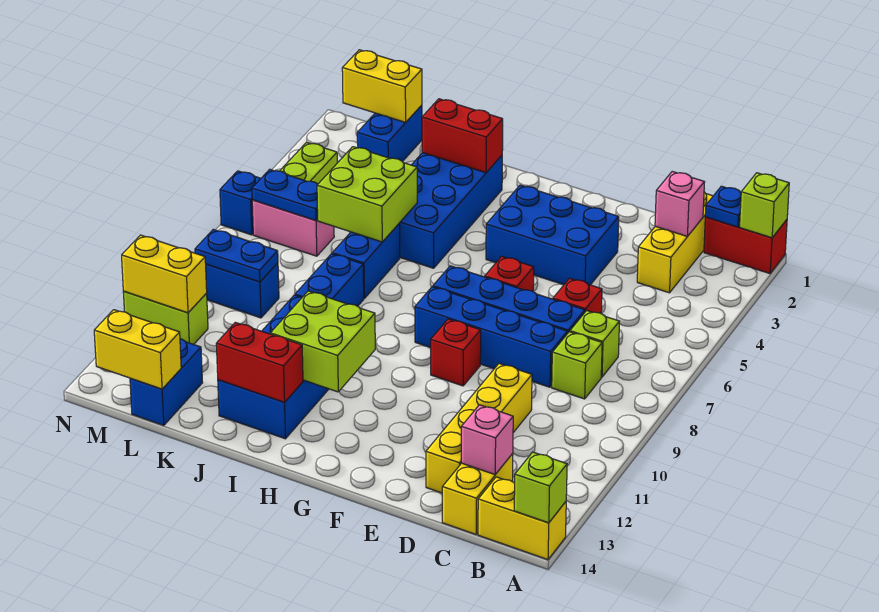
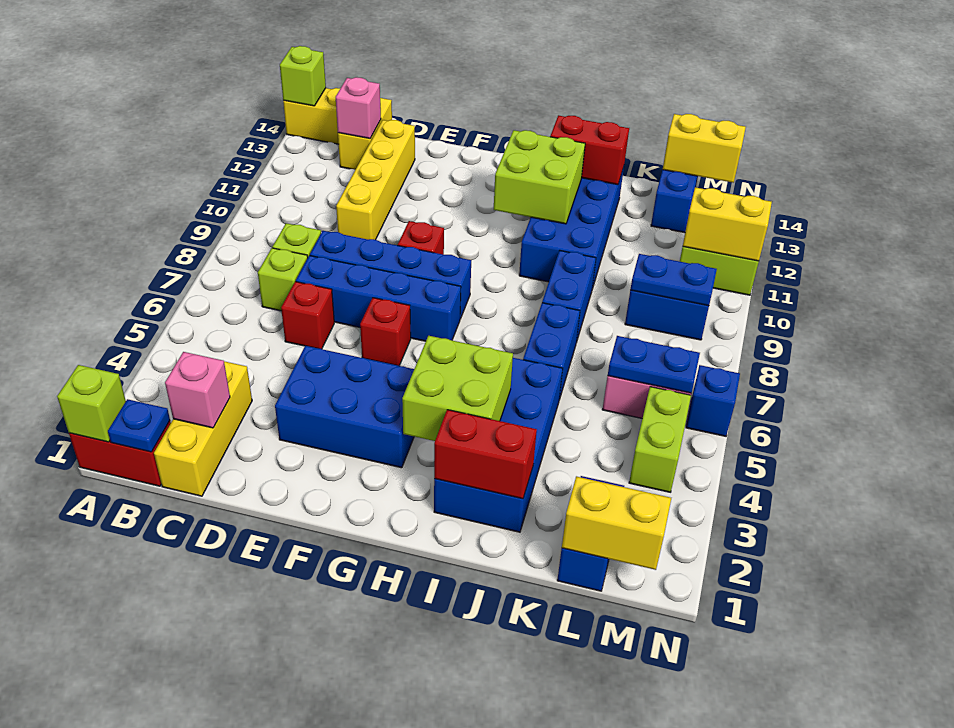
lime brick J5:K6 level 2 -> lime brick H3:I4 level 2

